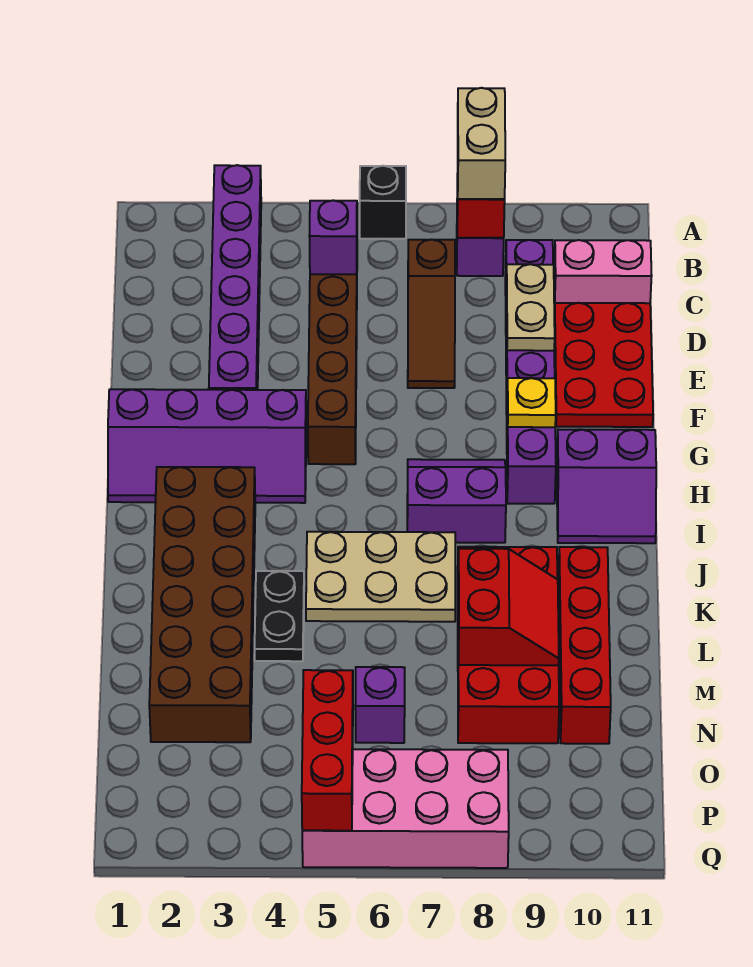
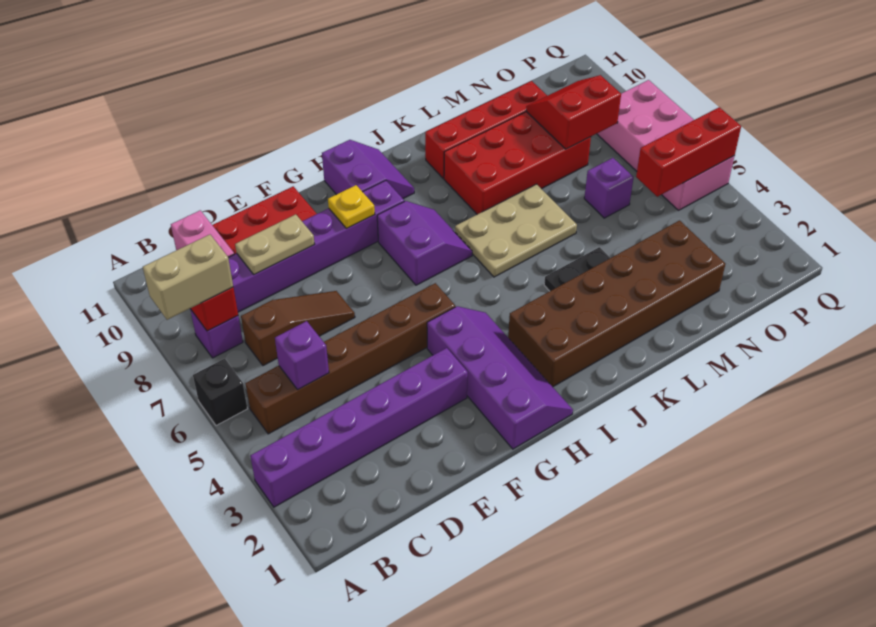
purple slope H7:I8 level 1 top I -> purple slope H7:I8 level 1 top H
tan plate J5:K7 level 1 -> tan plate J6:L7 level 1
red slope L8:M9 level 2 top 8 -> red slope N8:O9 level 2 top 8

